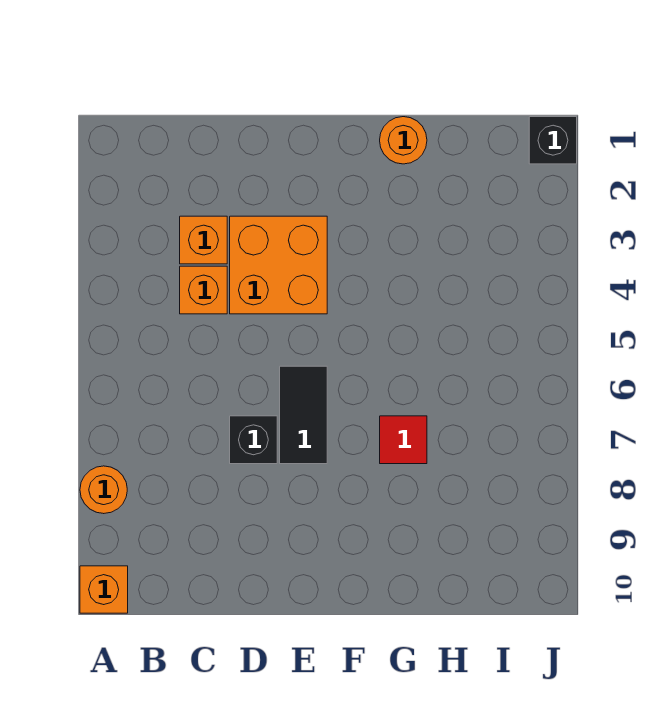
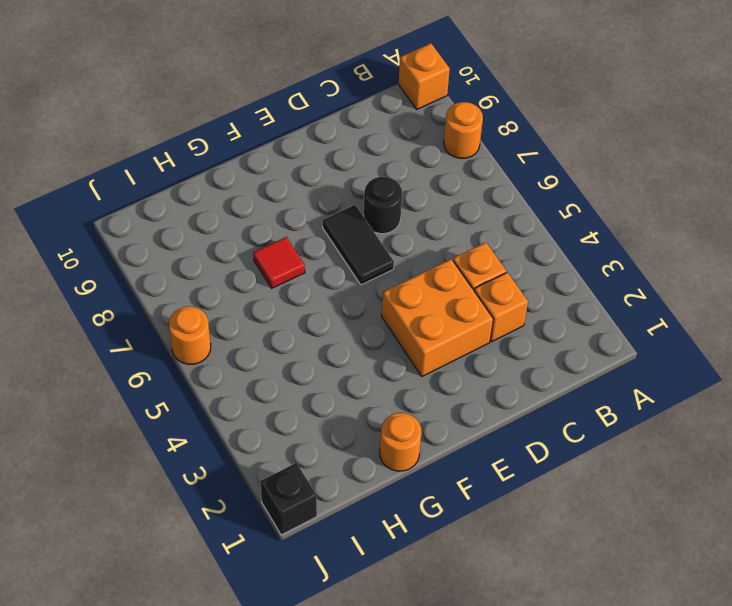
black brick D7 level 1 -> black round brick D7 level 1
none -> orange round brick J6 level 1

